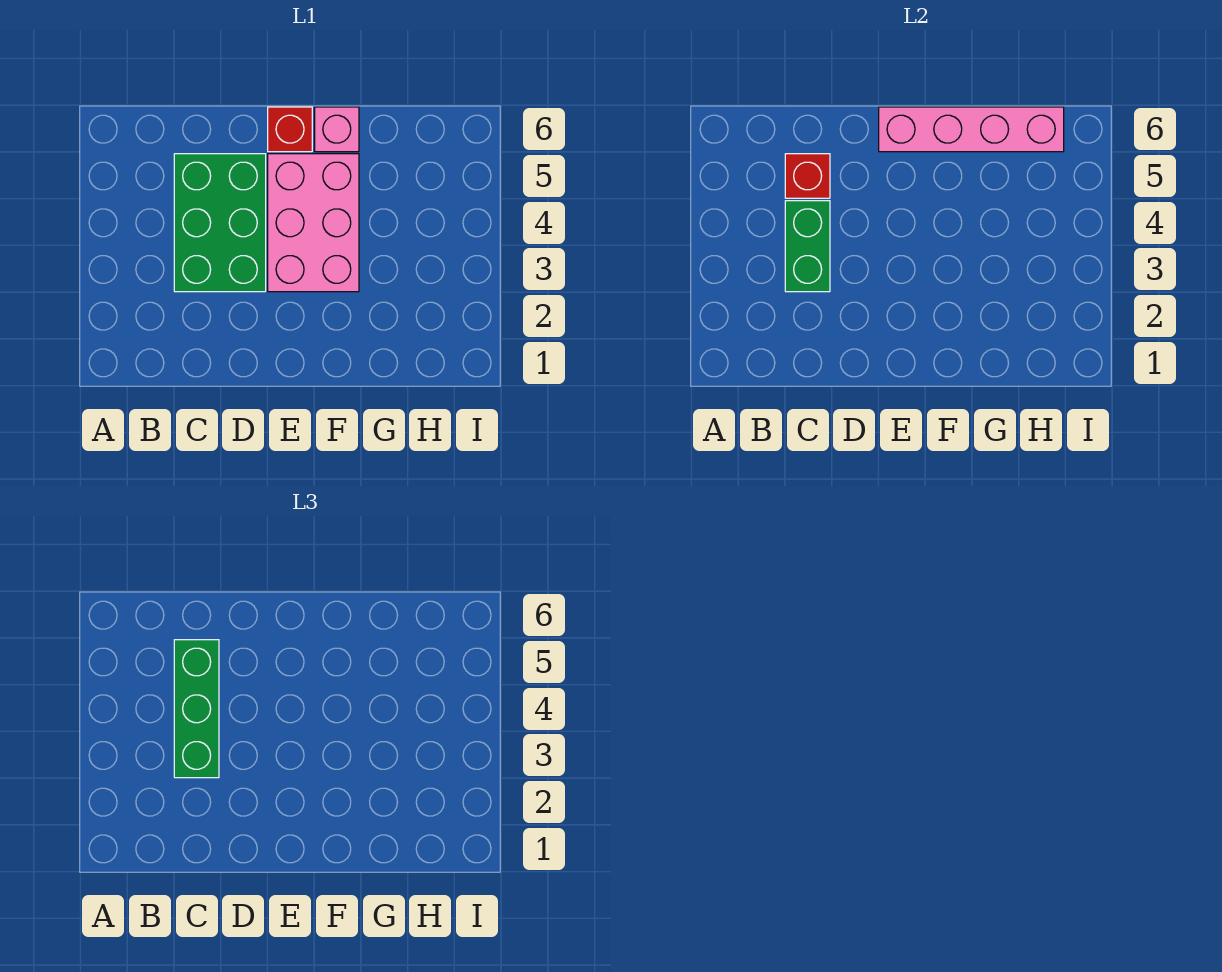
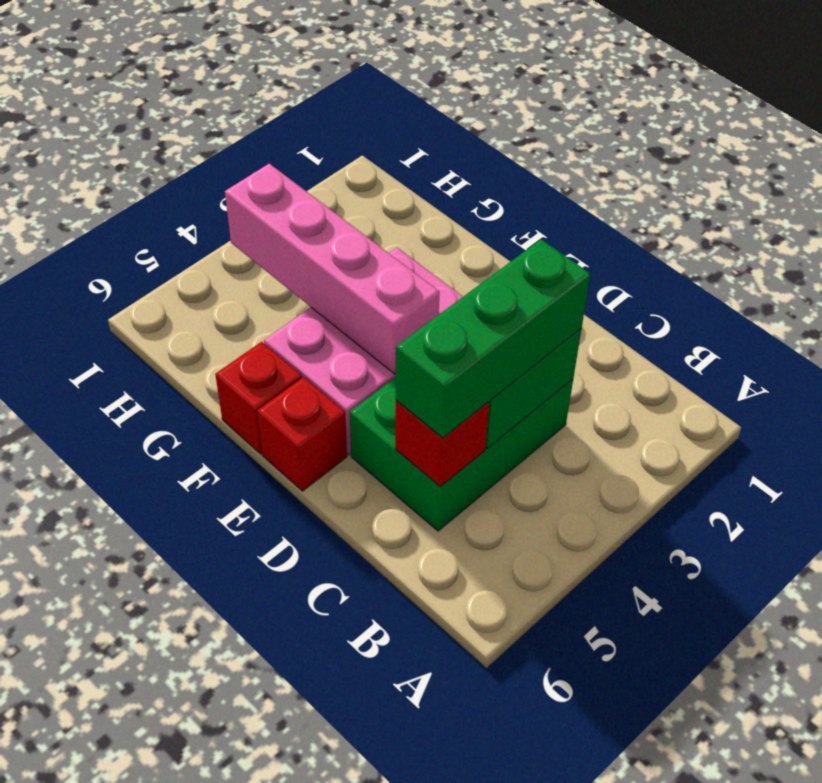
pink brick E6:H6 level 2 -> pink brick E4:H4 level 2
pink brick F6 level 1 -> red brick F6 level 1

